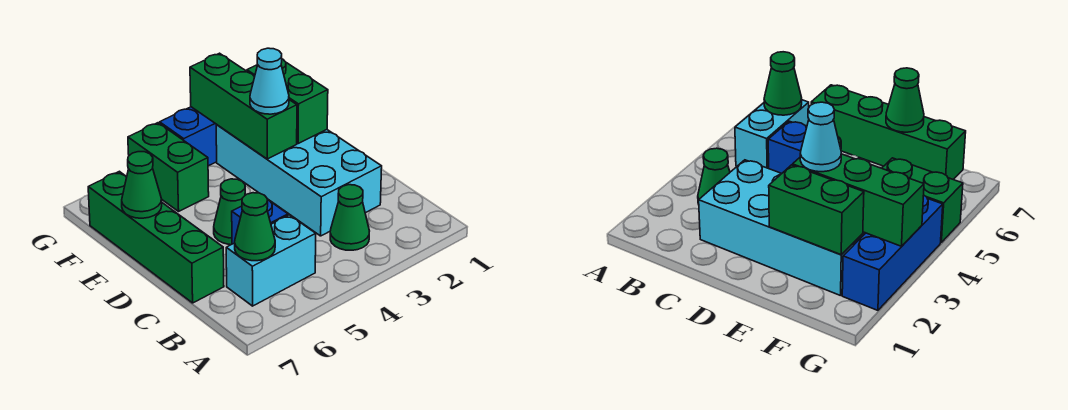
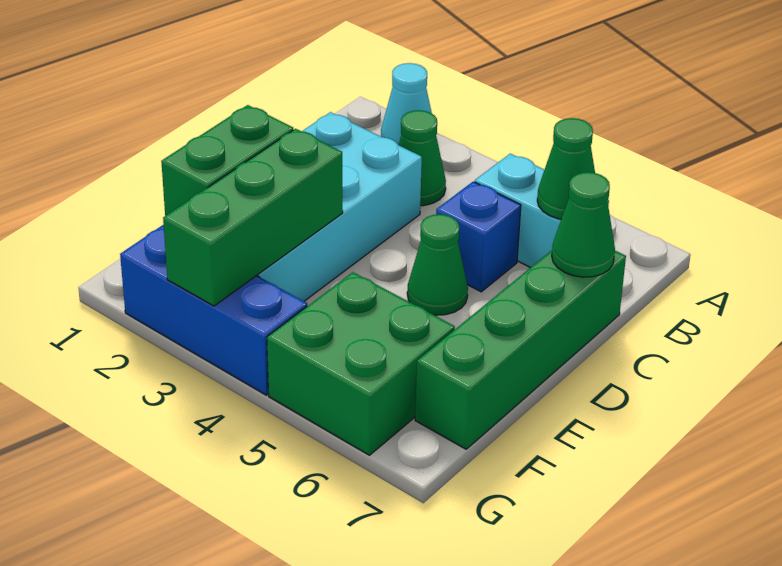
cyan cone E3 level 3 -> cyan cone A2 level 1
green cone E7 level 2 -> green cone C7 level 2
green brick F5:G5 level 1 -> green brick F5:G6 level 1

